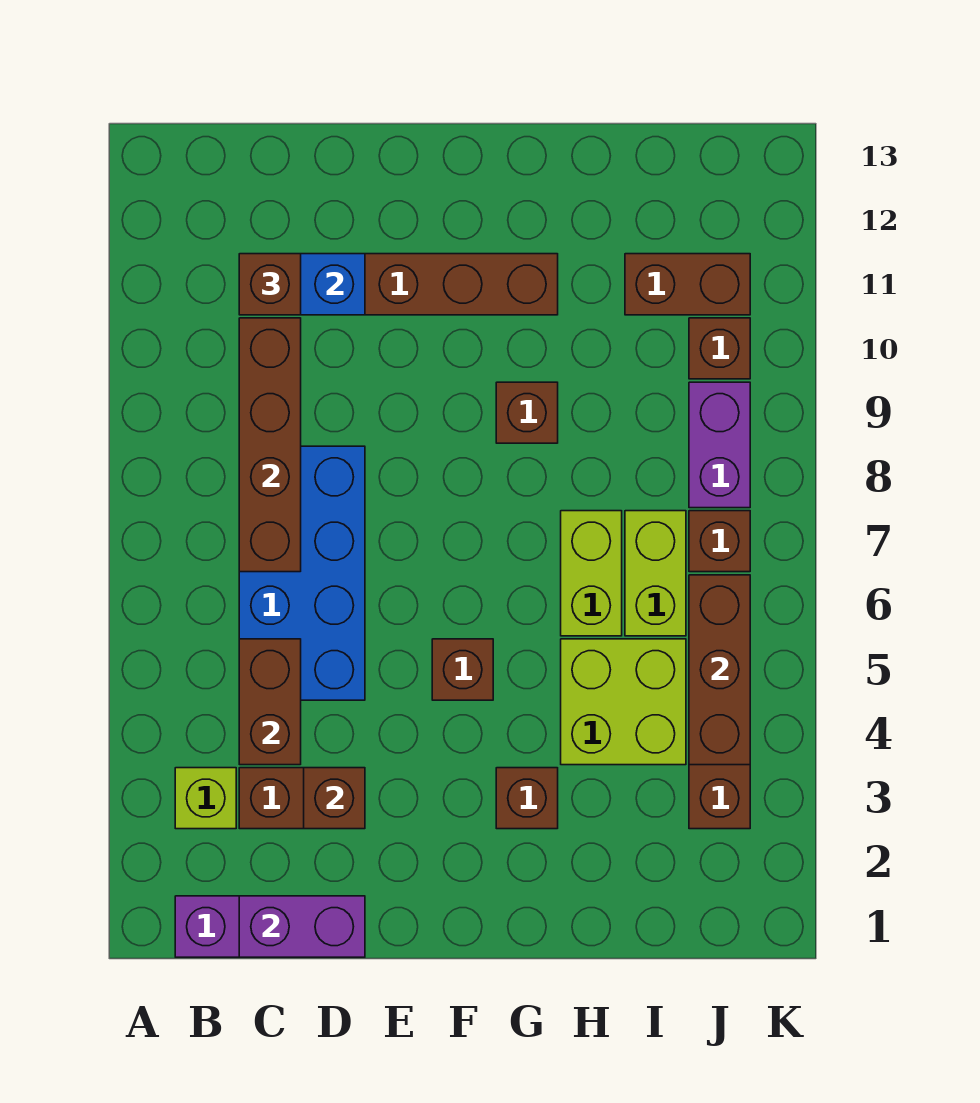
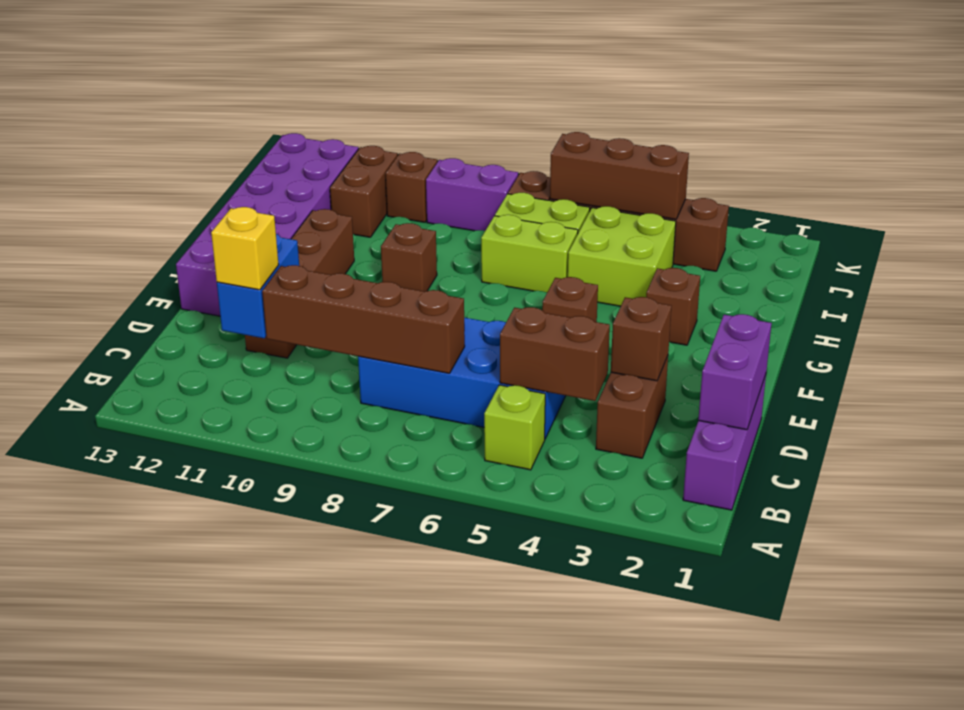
lime brick B3 level 1 -> lime brick B5 level 1
brown brick C11 level 3 -> yellow brick C11 level 3
none -> purple brick E12:J13 level 1

